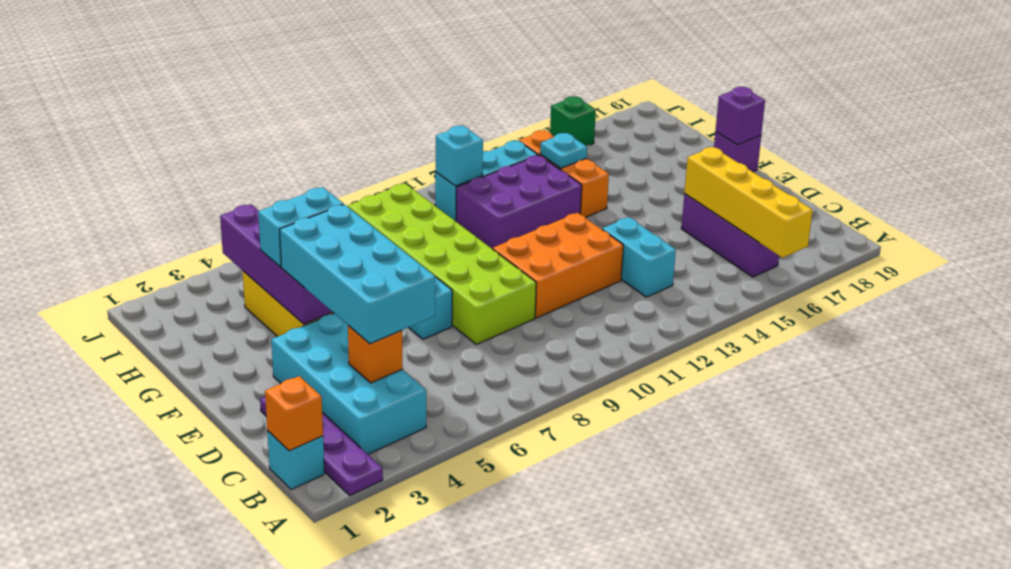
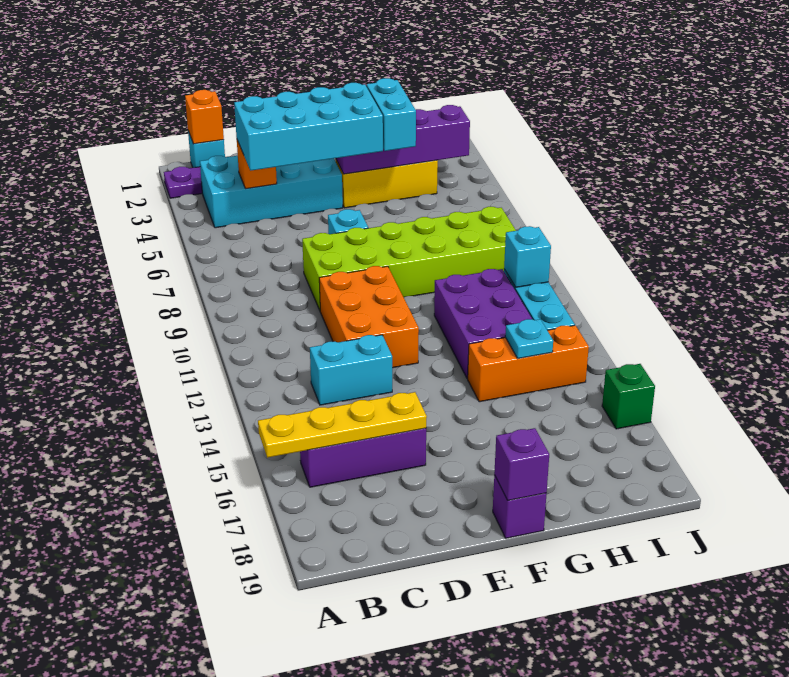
yellow brick A16:D16 level 2 -> yellow plate A16:D16 level 2

